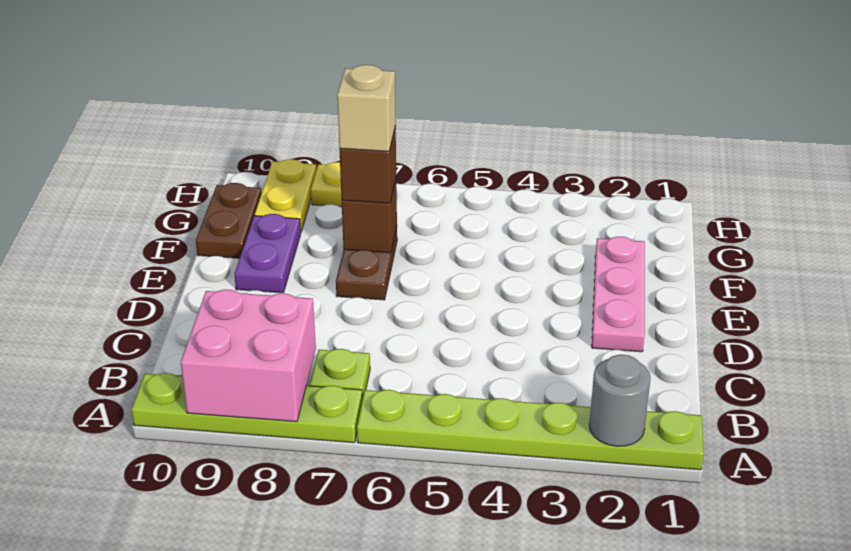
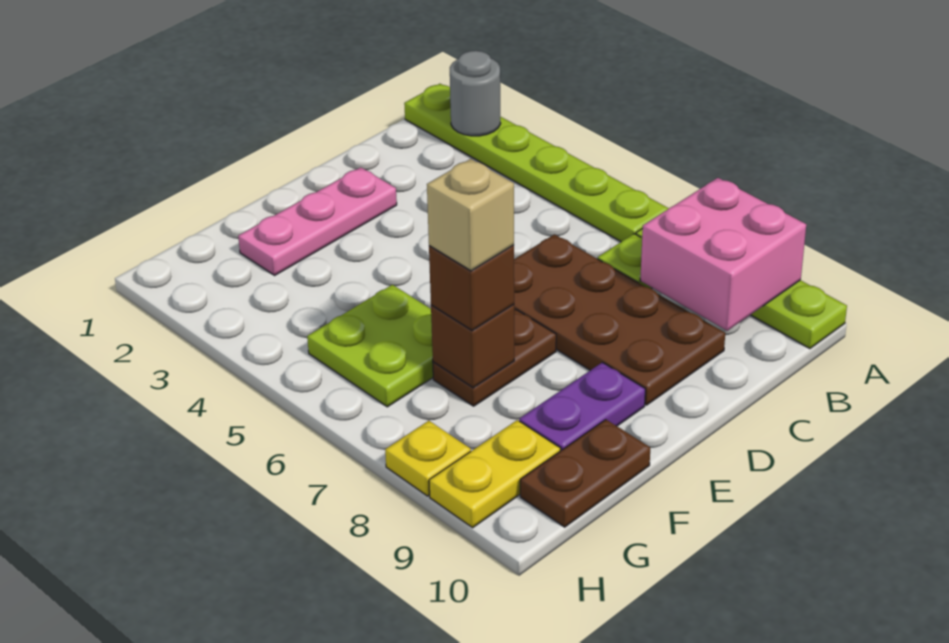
none -> brown plate C6:D9 level 1
none -> lime plate F5:G6 level 1

